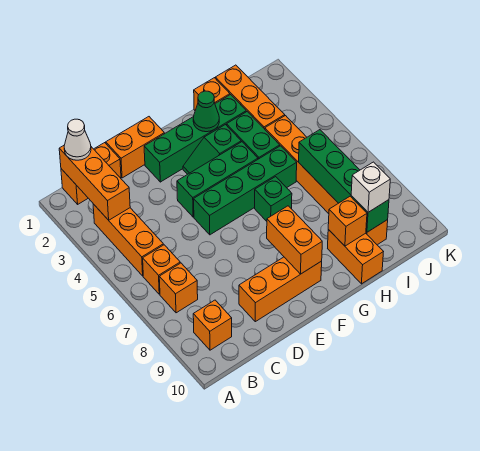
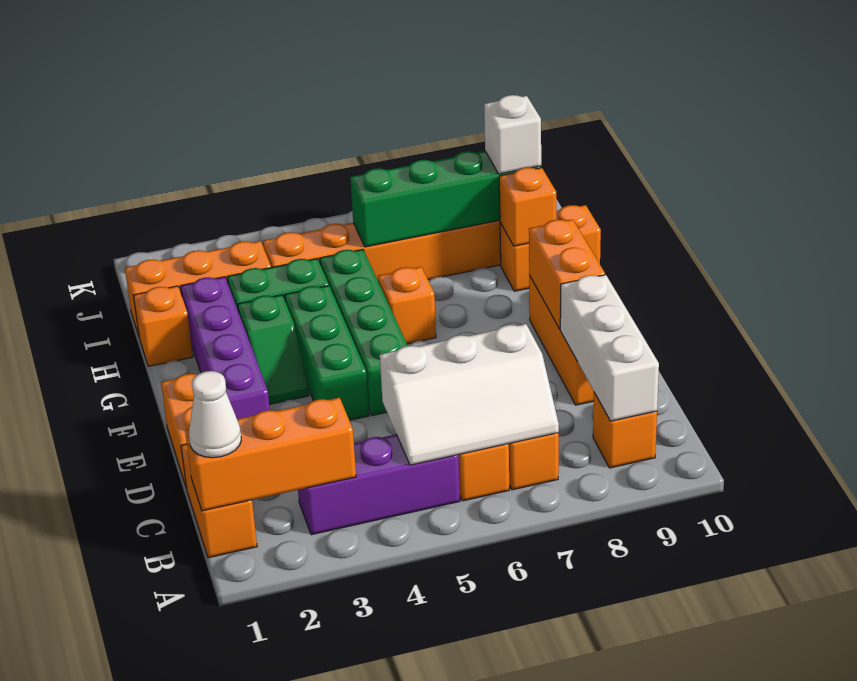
orange brick B3:B5 level 1 -> purple brick B3:B5 level 1
none -> white slope B5:C7 level 2 top C
none -> white brick B9:D9 level 2
green brick E2:H2 level 1 -> purple brick E2:H2 level 1
orange brick F8:F9 level 2 -> orange brick E9:F9 level 2
green cone G2 level 2 -> none
green brick G6 level 1 -> orange brick G6 level 1

